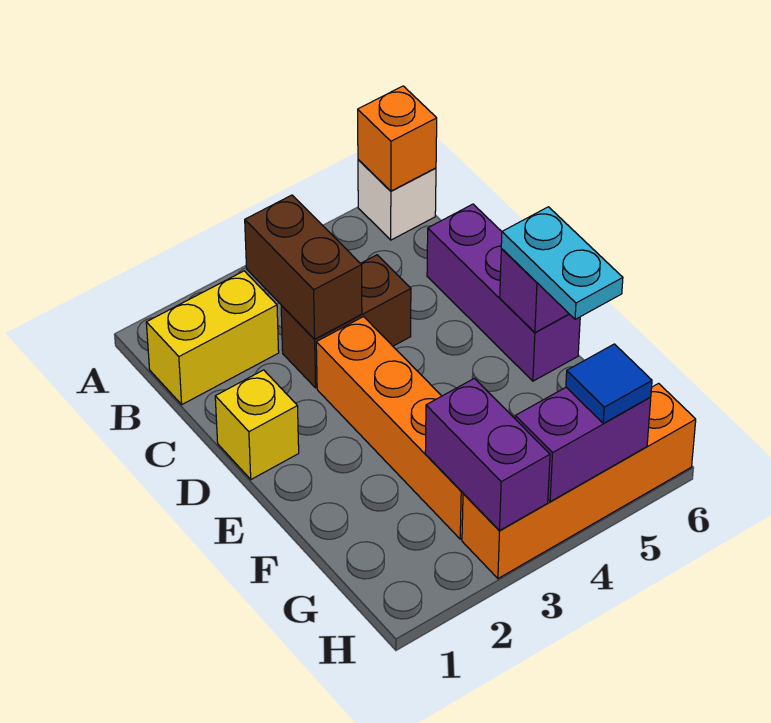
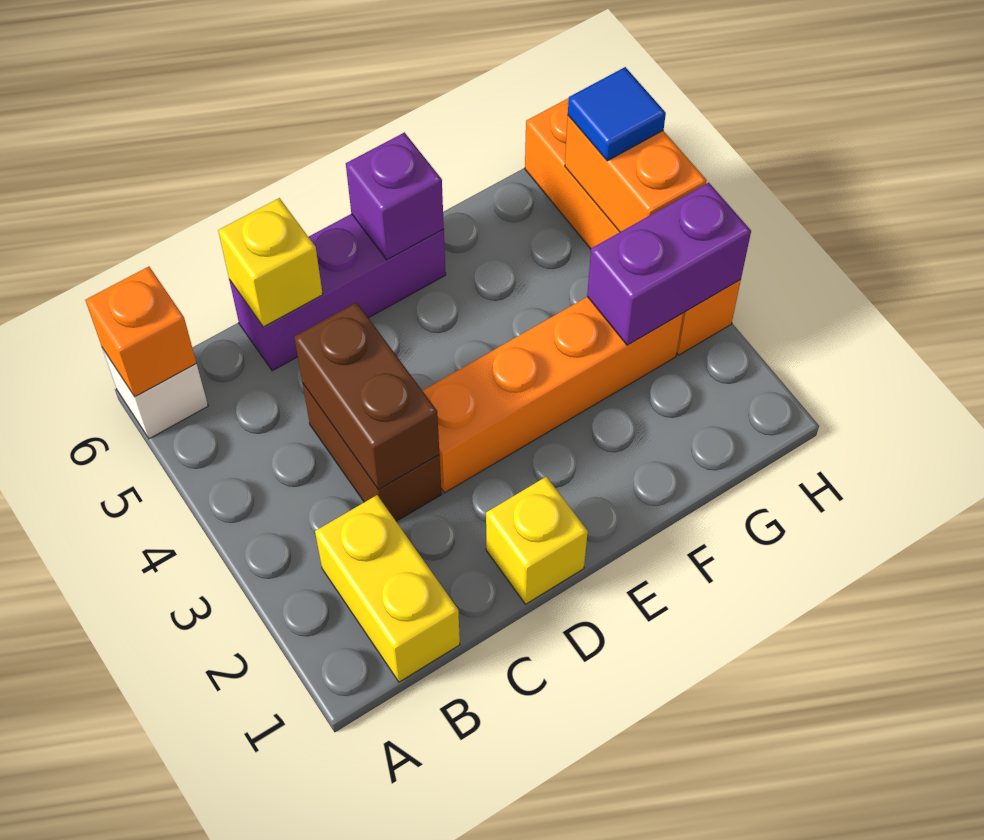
brown brick B3:C3 level 2 -> brown brick C3:C4 level 2
none -> yellow brick C6 level 2
cyan plate E6:F6 level 3 -> none
purple brick H4:H5 level 2 -> orange brick H4:H5 level 2

